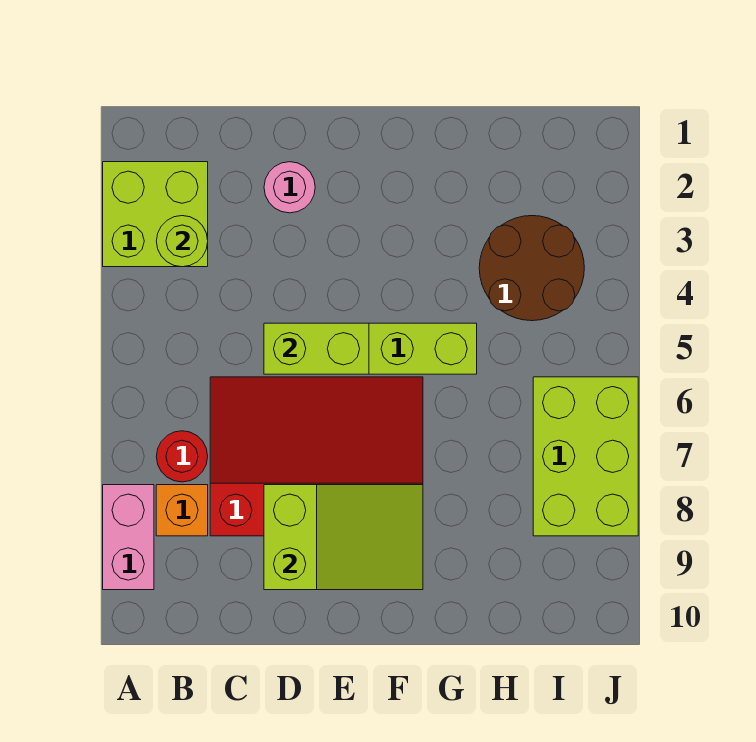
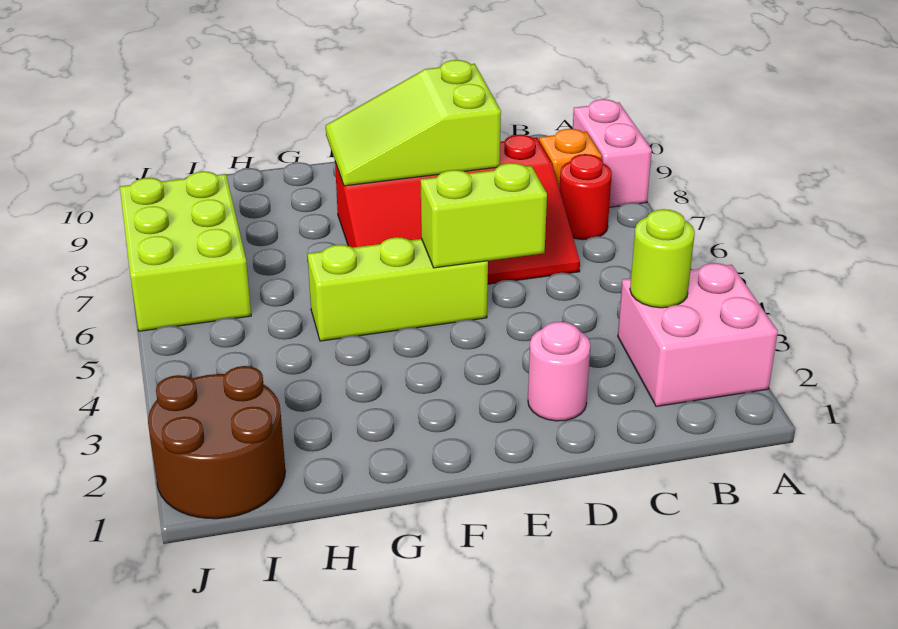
lime brick A2:B3 level 1 -> pink brick A2:B3 level 1
brown round brick H3:I4 level 1 -> brown round brick I1:J2 level 1

